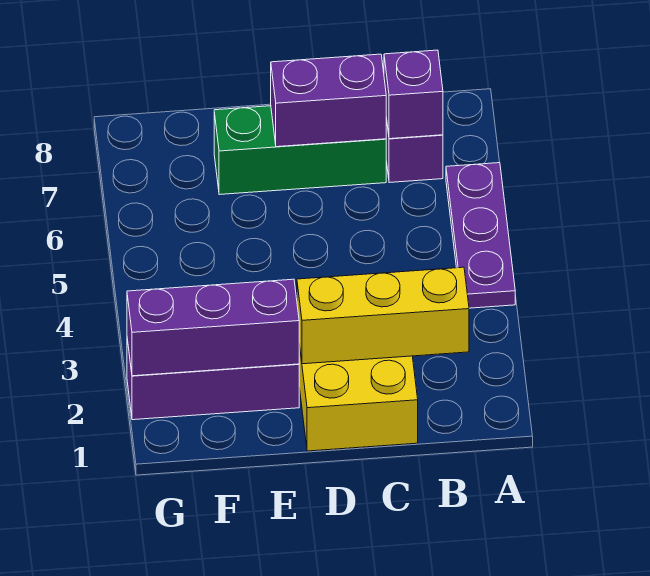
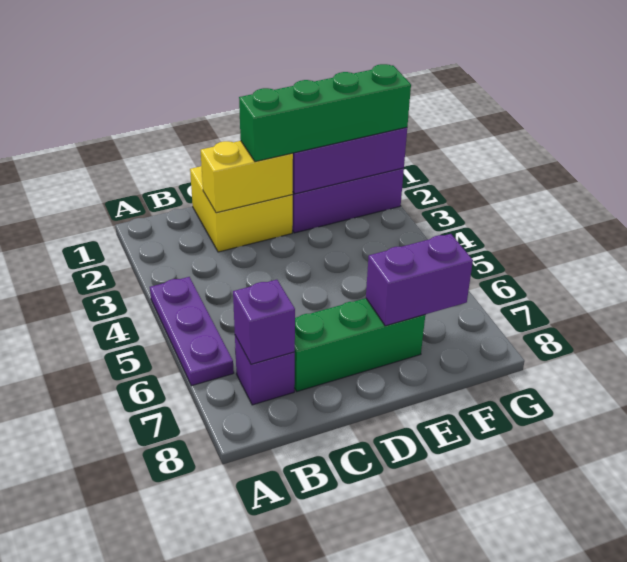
yellow brick B2:D2 level 2 -> yellow brick C2:D2 level 2
purple brick C7:D7 level 2 -> purple brick E7:F7 level 2
none -> green brick D2:G2 level 3

